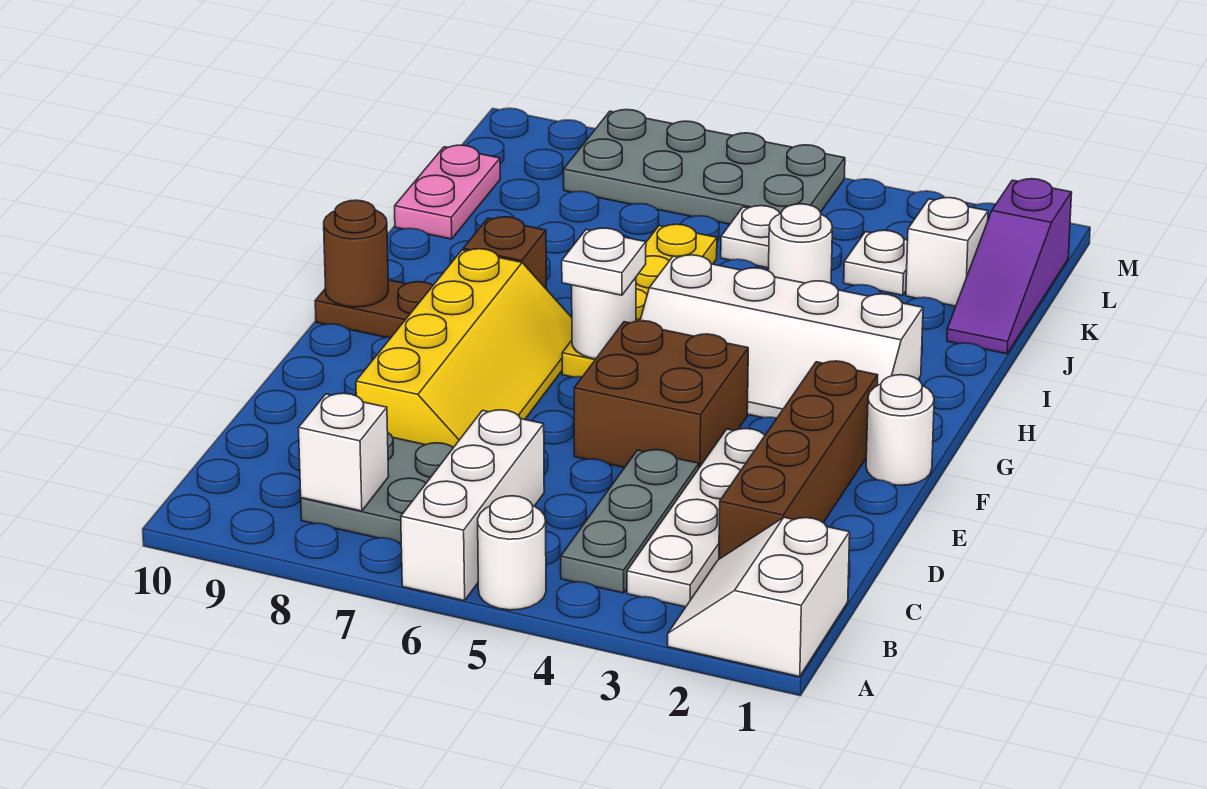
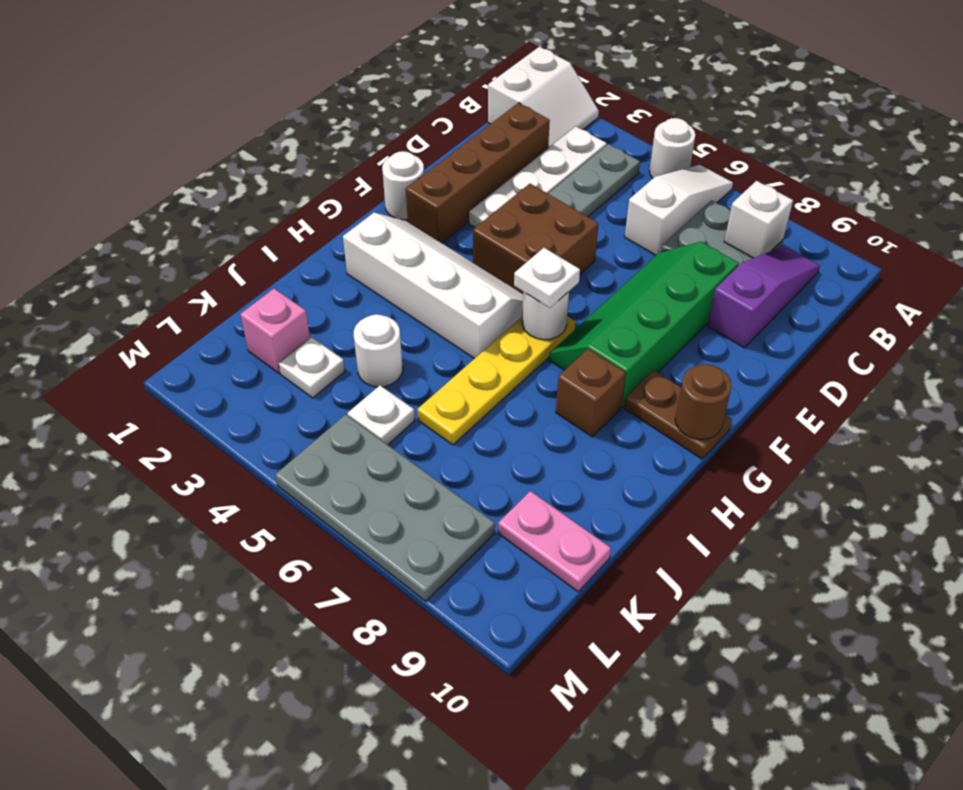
white brick A6:C6 level 1 -> white slope A6:C6 level 1 top C
yellow slope D7:G8 level 1 top 8 -> green slope D7:G8 level 1 top 8
purple slope J1:L1 level 1 top L -> purple slope B9:D9 level 1 top D
pink plate J10:K10 level 1 -> pink plate K9:K10 level 1
white brick K2 level 1 -> pink brick K2 level 1

